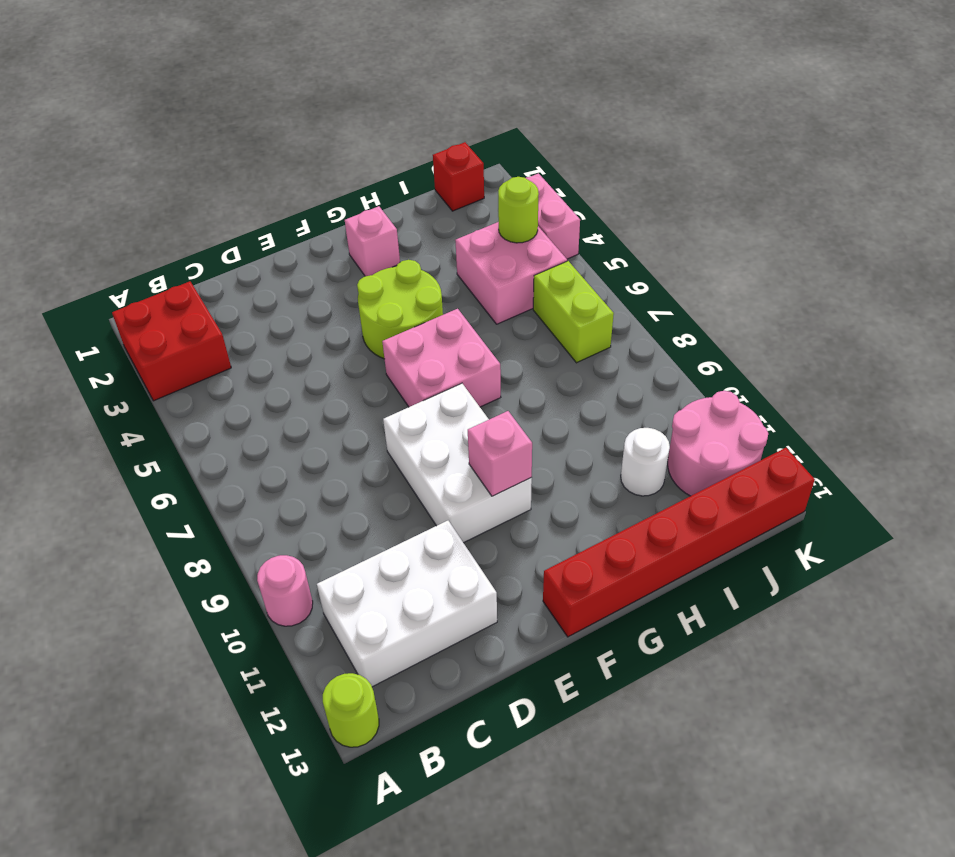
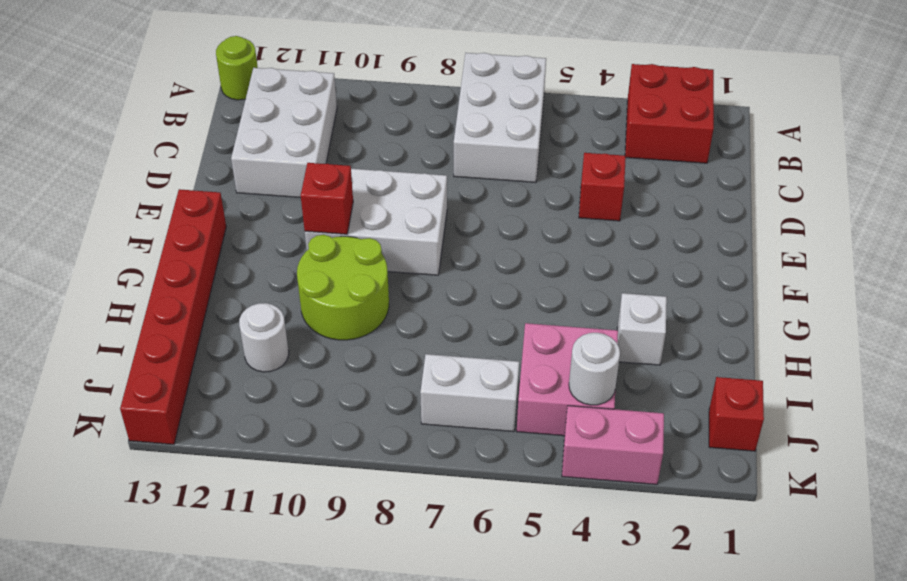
none -> white brick A6:C7 level 1
pink round brick A10 level 1 -> none
none -> red brick D4 level 1
lime round brick F4:G5 level 1 -> lime round brick G9:H10 level 1
pink brick F6:G7 level 1 -> none
pink brick F10 level 2 -> red brick F10 level 2
pink brick G2 level 1 -> none
none -> white brick H3 level 1
lime round brick J4 level 2 -> white round brick J4 level 2
lime brick J6:J7 level 1 -> white brick J6:J7 level 1
pink round brick J11:K12 level 1 -> none

